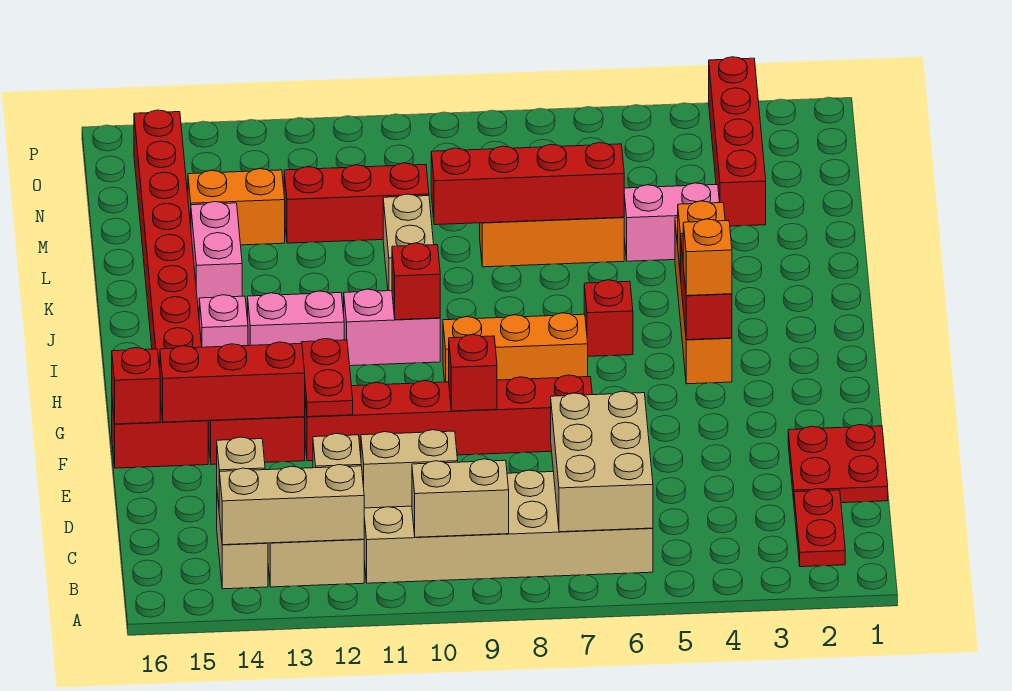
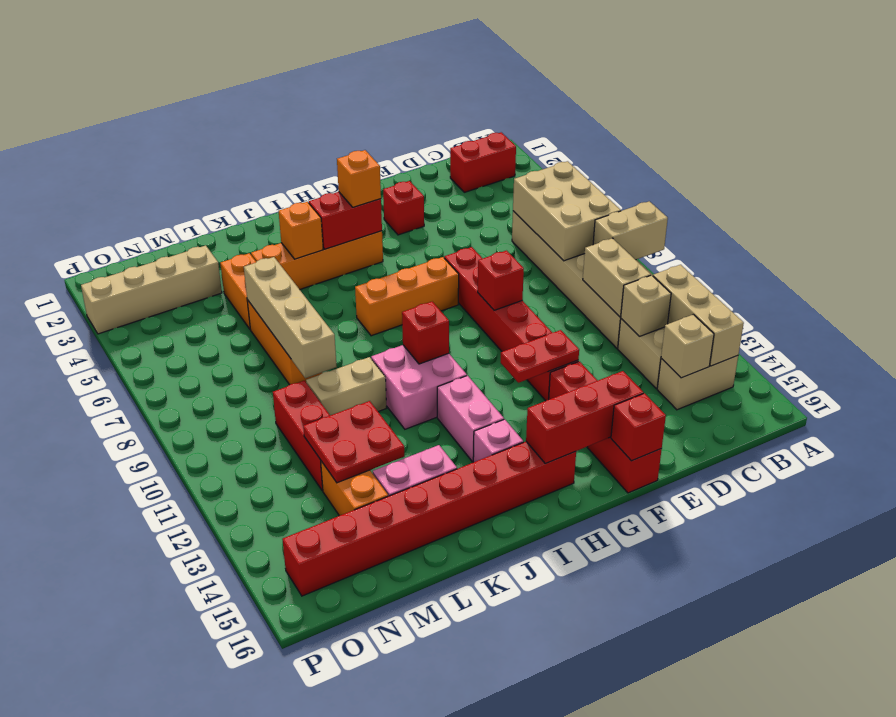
red plate B2:C2 level 1 -> red brick B2:C2 level 1
tan brick B6:D7 level 2 -> tan brick B6:C8 level 2
tan brick B9:B10 level 2 -> tan brick A9:B9 level 2
red plate D1:E2 level 1 -> red plate L12:M13 level 2
red brick F13:F15 level 2 -> red brick F15:H15 level 2
orange brick H7:H9 level 1 -> orange brick G7:I7 level 1
red brick I6 level 1 -> red brick F3 level 1
pink brick I10:I11 level 1 -> pink brick I10:J11 level 1
pink brick L4:L5 level 1 -> orange brick L4:L5 level 1
red brick L6:L9 level 2 -> tan brick L6:L9 level 2
red brick M3:P3 level 1 -> tan brick M3:P3 level 1

